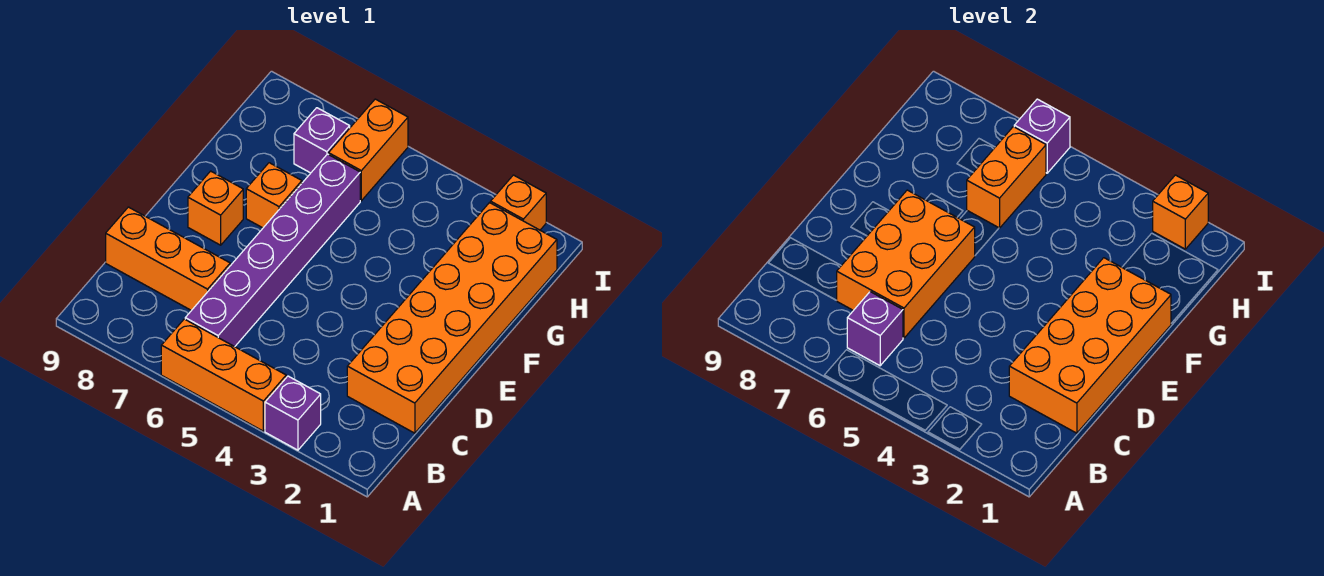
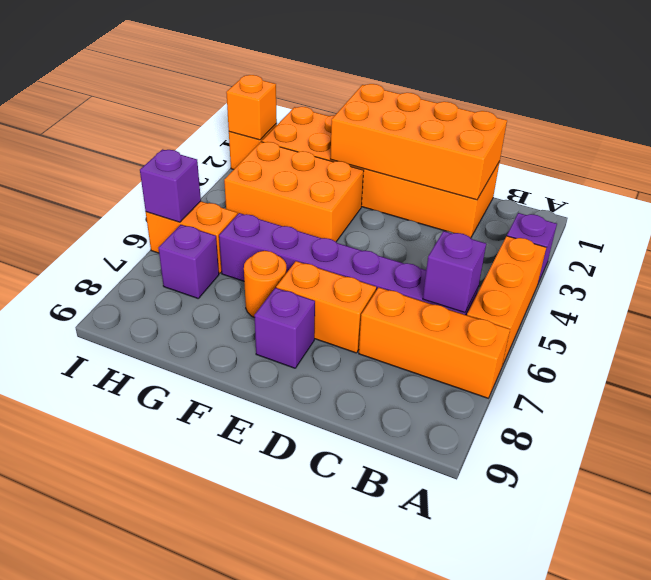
orange brick C6:E7 level 2 -> orange brick F3:H4 level 1
orange brick C7:C9 level 1 -> orange brick A7:C7 level 1
orange brick E8 level 1 -> purple brick E8 level 1
orange brick F7 level 1 -> orange round brick F7 level 1
orange brick G6:H6 level 2 -> orange brick D7:E7 level 1

